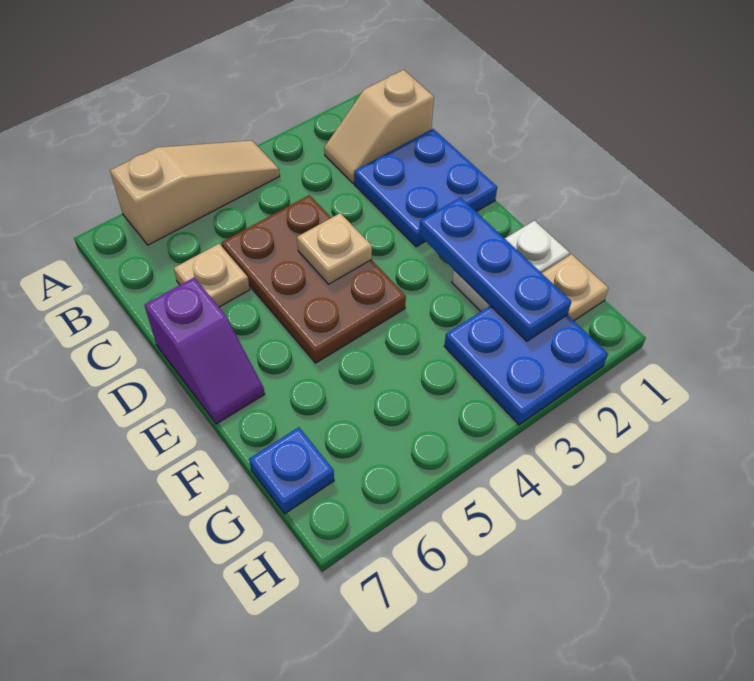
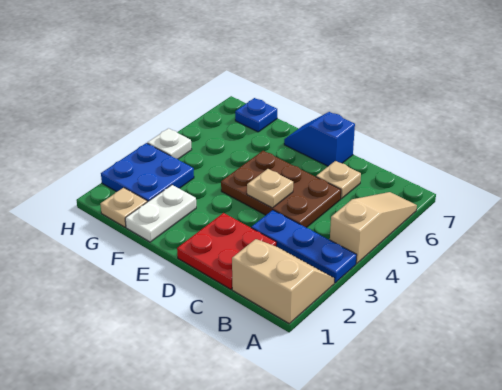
tan slope A4:A6 level 1 top 6 -> tan slope A4:A6 level 1 top 4
tan slope B1:B2 level 1 top 1 -> tan slope A1:B2 level 1 top 1
blue plate C1:D2 level 1 -> red plate C1:D2 level 1
purple slope D7:E7 level 1 top D -> blue slope D7:E7 level 1 top D
blue plate E2:G2 level 2 -> blue plate A3:C3 level 1
none -> white plate H4 level 1

